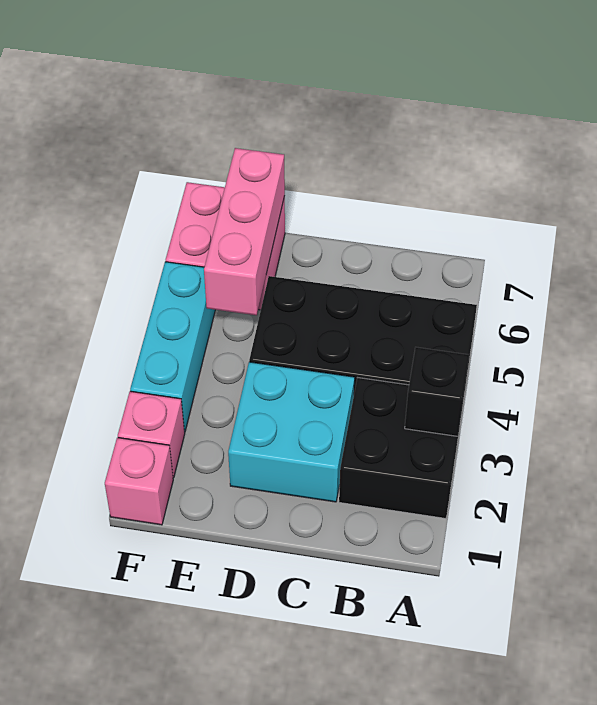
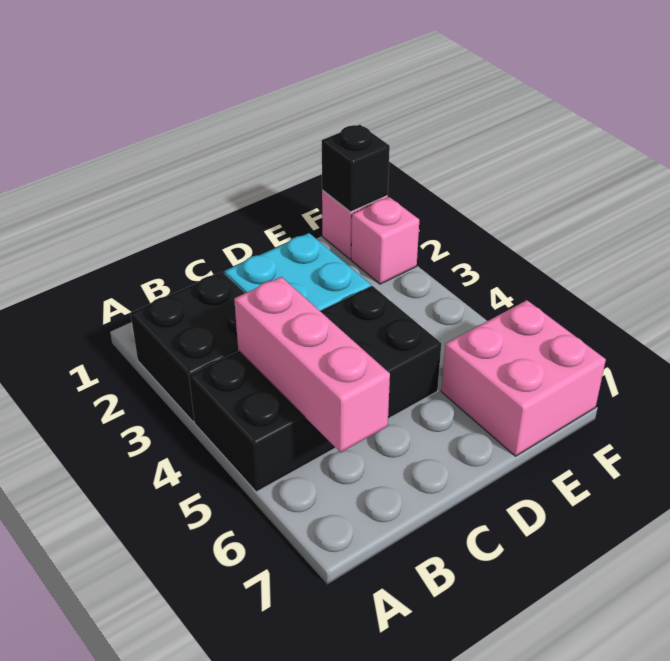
black brick A3 level 2 -> black brick F1 level 2
pink brick E5:E7 level 2 -> pink brick B4:B6 level 2
cyan brick F3:F5 level 1 -> none

